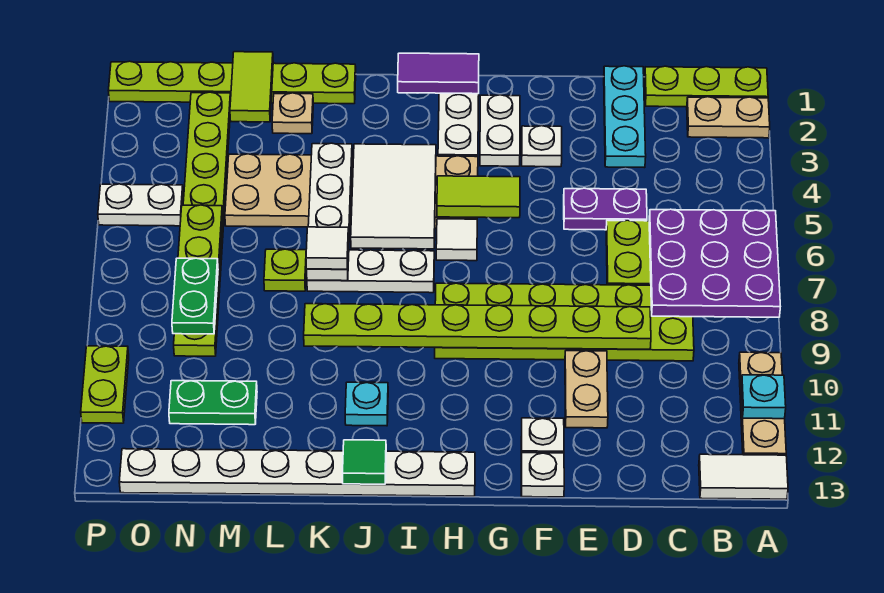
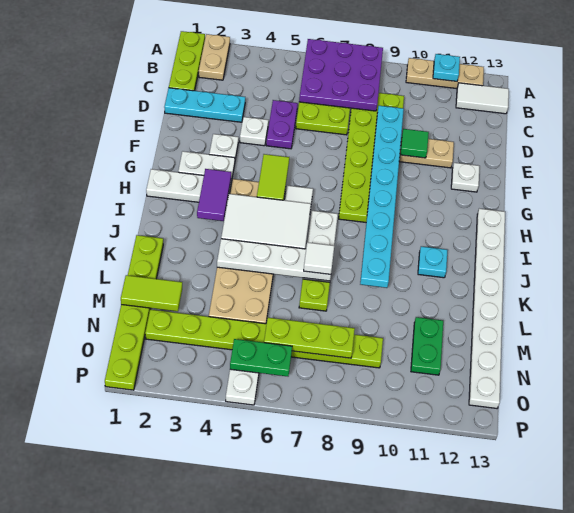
white tile A13:B13 level 1 -> white tile B12:B13 level 1
lime plate D9:K9 level 2 -> cyan plate D9:K9 level 2
white plate F13 level 1 -> white plate E4 level 1
purple tile H1:I1 level 2 -> purple tile H3:I3 level 2
green tile J13 level 2 -> green tile E10 level 2
tan plate L2 level 1 -> none
green plate N8:N9 level 3 -> green plate O5:O6 level 2
lime plate P10:P11 level 1 -> none

